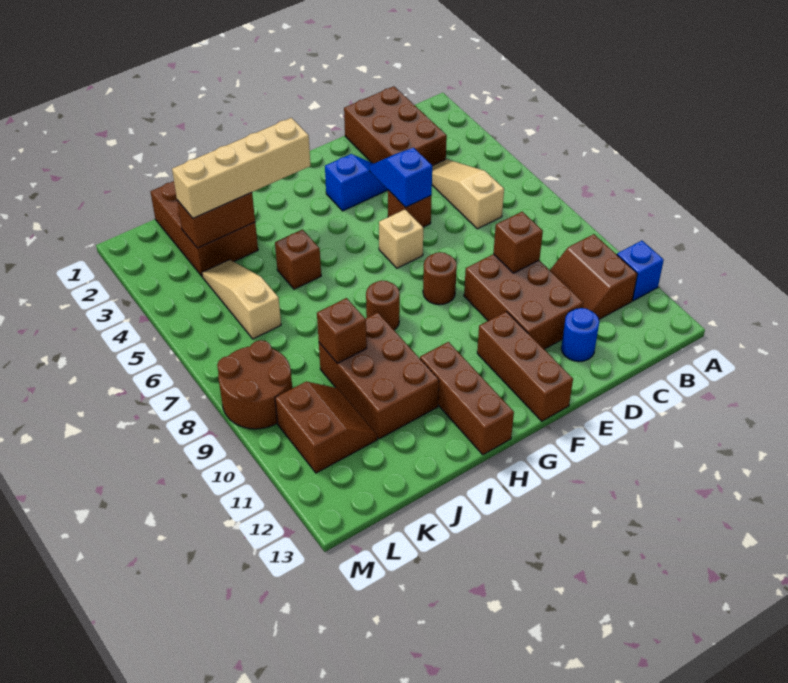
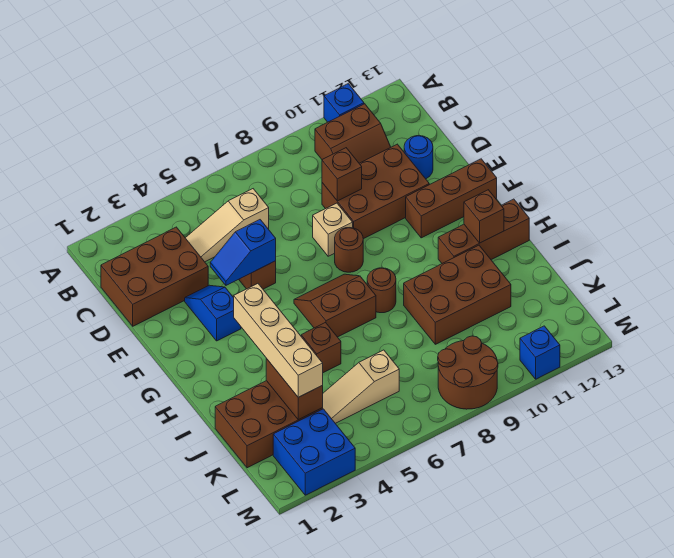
tan brick F6 level 1 -> tan brick E8 level 1
brown brick J9 level 2 -> brown brick H12 level 2
brown slope K10:L11 level 1 top L -> brown slope G6:H7 level 1 top H
none -> blue brick L2:M3 level 1
none -> blue brick M11 level 1

